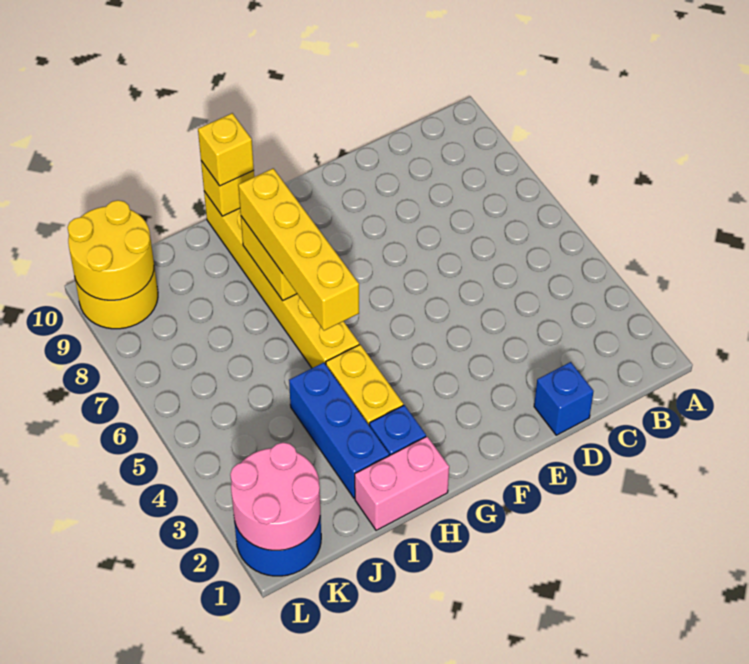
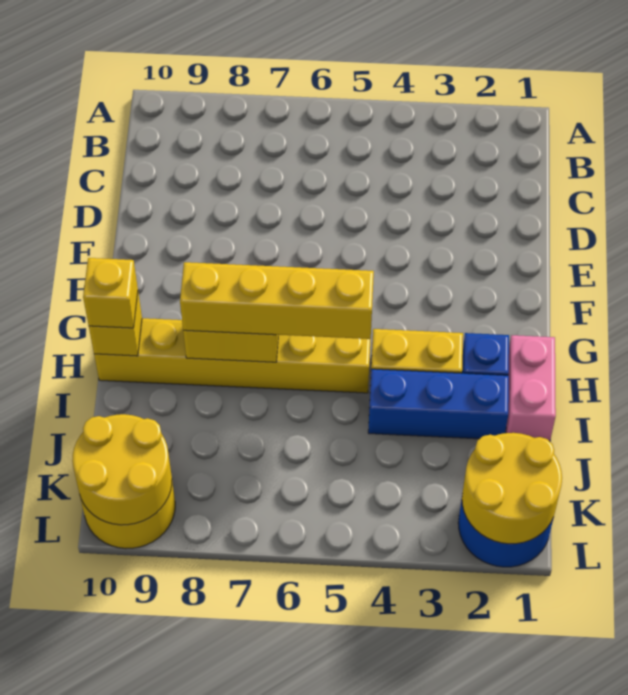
blue brick D1 level 1 -> none
pink round brick K1:L2 level 2 -> yellow round brick K1:L2 level 2

